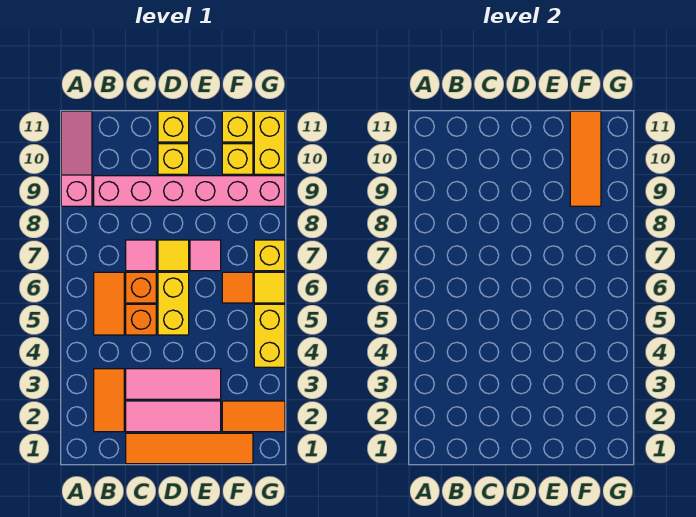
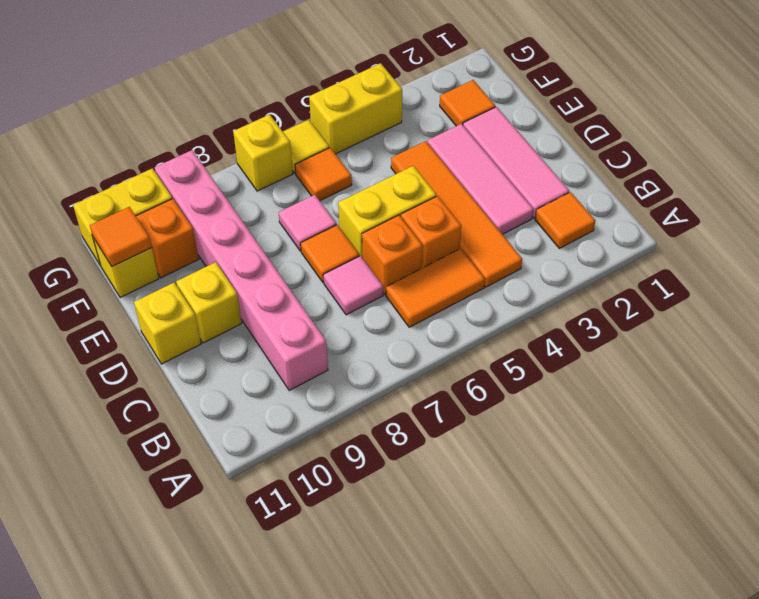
pink slope A9:A11 level 1 top 9 -> none
orange tile B2:B3 level 1 -> orange tile B2 level 1
orange tile C1:F1 level 1 -> orange tile B4:E4 level 1
yellow tile D7 level 1 -> orange tile D7 level 1
orange tile F2:G2 level 1 -> orange tile F2 level 1
orange tile F9:F11 level 2 -> orange tile F11 level 2
yellow brick F10 level 1 -> orange brick F10 level 1

